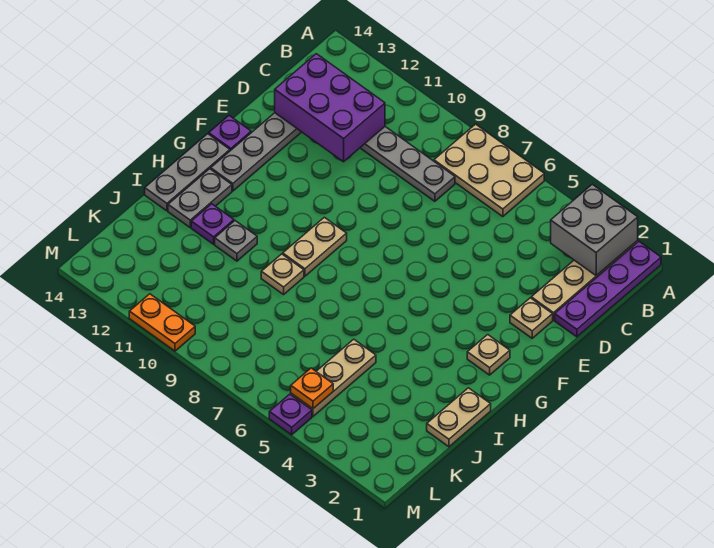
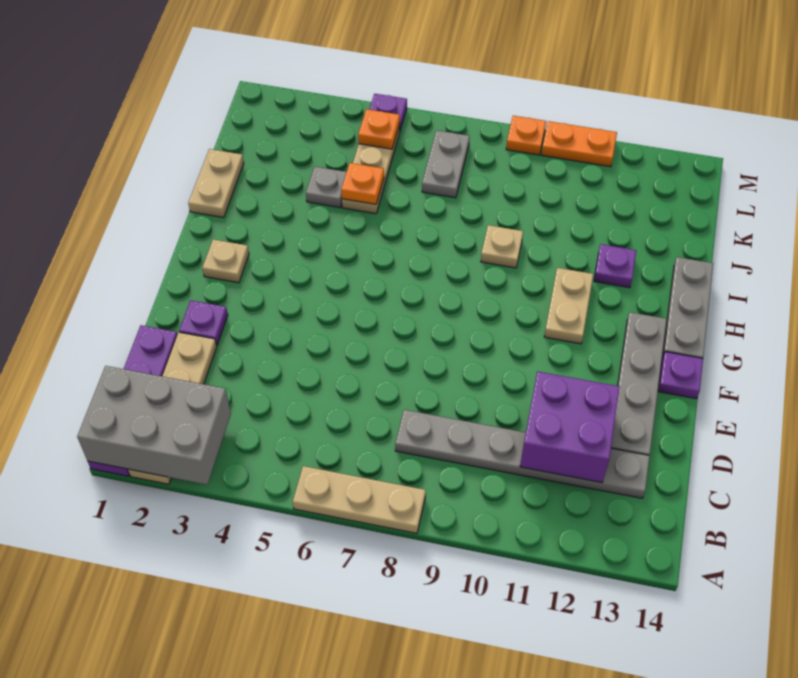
grey brick A2:B3 level 2 -> grey brick A1:B3 level 2
tan plate A6:B8 level 1 -> tan plate A6:A8 level 1
purple brick C11:D13 level 2 -> purple brick C11:D12 level 2
tan plate E2 level 1 -> purple plate E2 level 1
tan plate G9:H9 level 1 -> tan plate G11:H11 level 1
grey plate H13:I13 level 1 -> grey plate K7:L7 level 1
grey plate I11 level 1 -> grey plate J4 level 1
none -> orange plate J5 level 2
none -> orange plate M9 level 1

